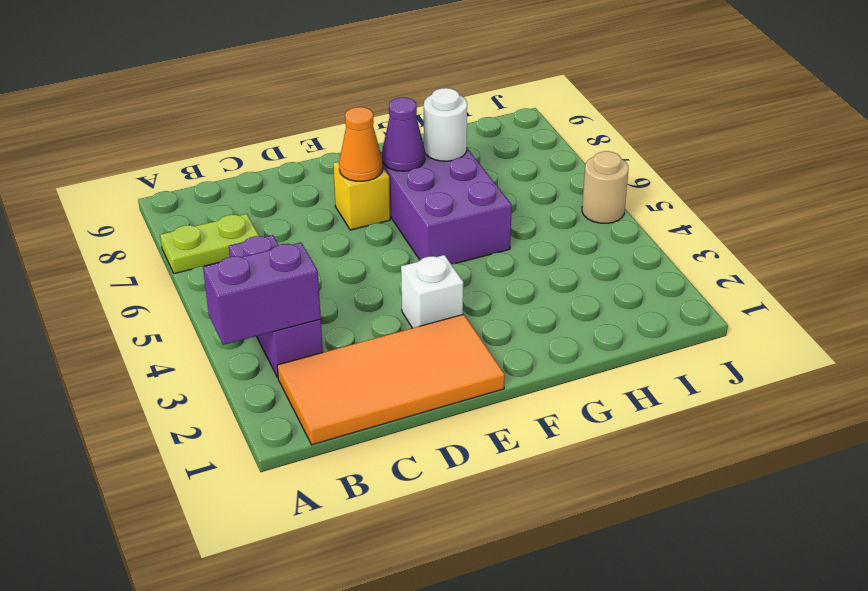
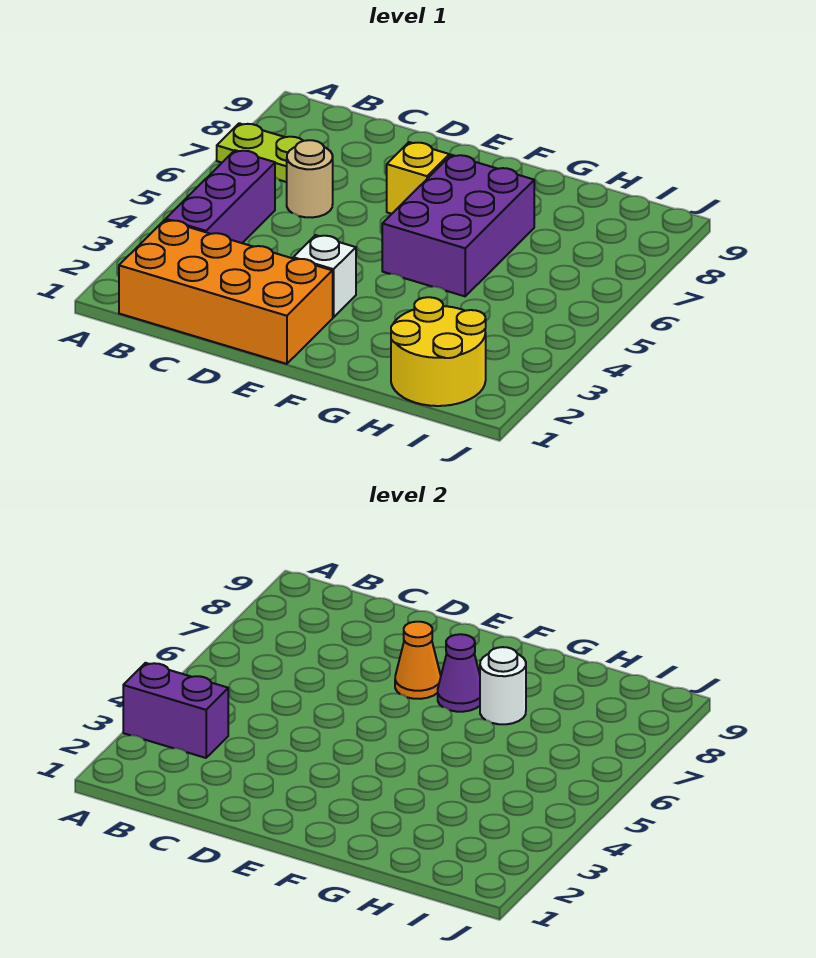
orange tile B1:E2 level 1 -> orange brick B1:E2 level 1
none -> yellow round brick H1:I2 level 1
tan round brick J5 level 1 -> tan round brick C6 level 1

